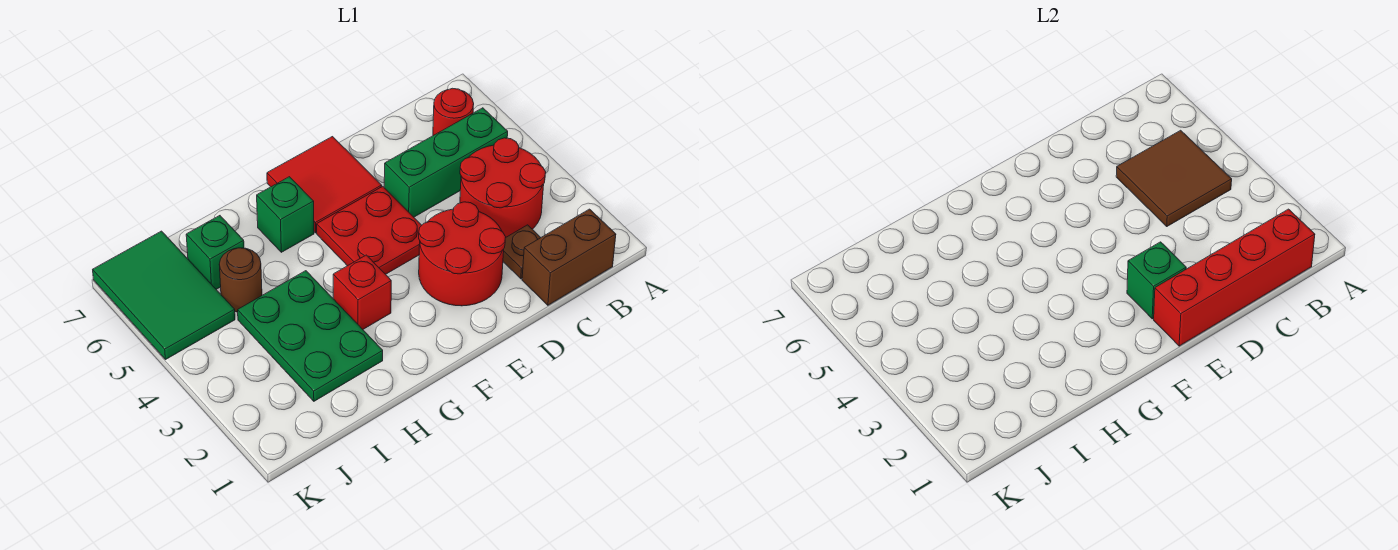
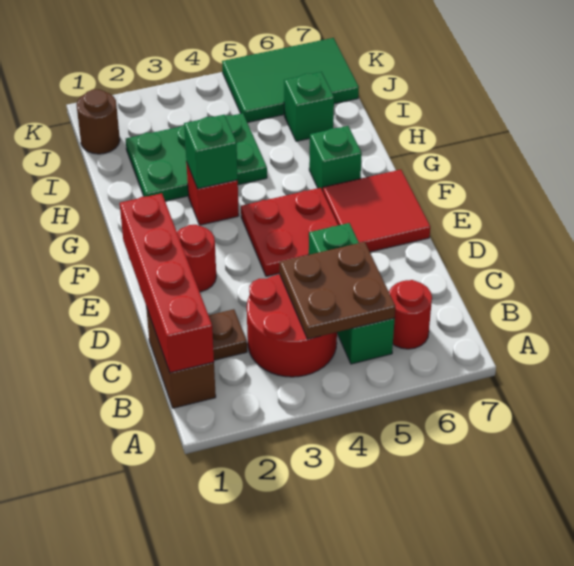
brown tile B4:C5 level 2 -> brown plate B4:C5 level 2
red round brick D2:E3 level 1 -> red round brick E2 level 1
green brick E2 level 2 -> green brick G3 level 2
brown round brick I5 level 1 -> brown round brick J1 level 1

